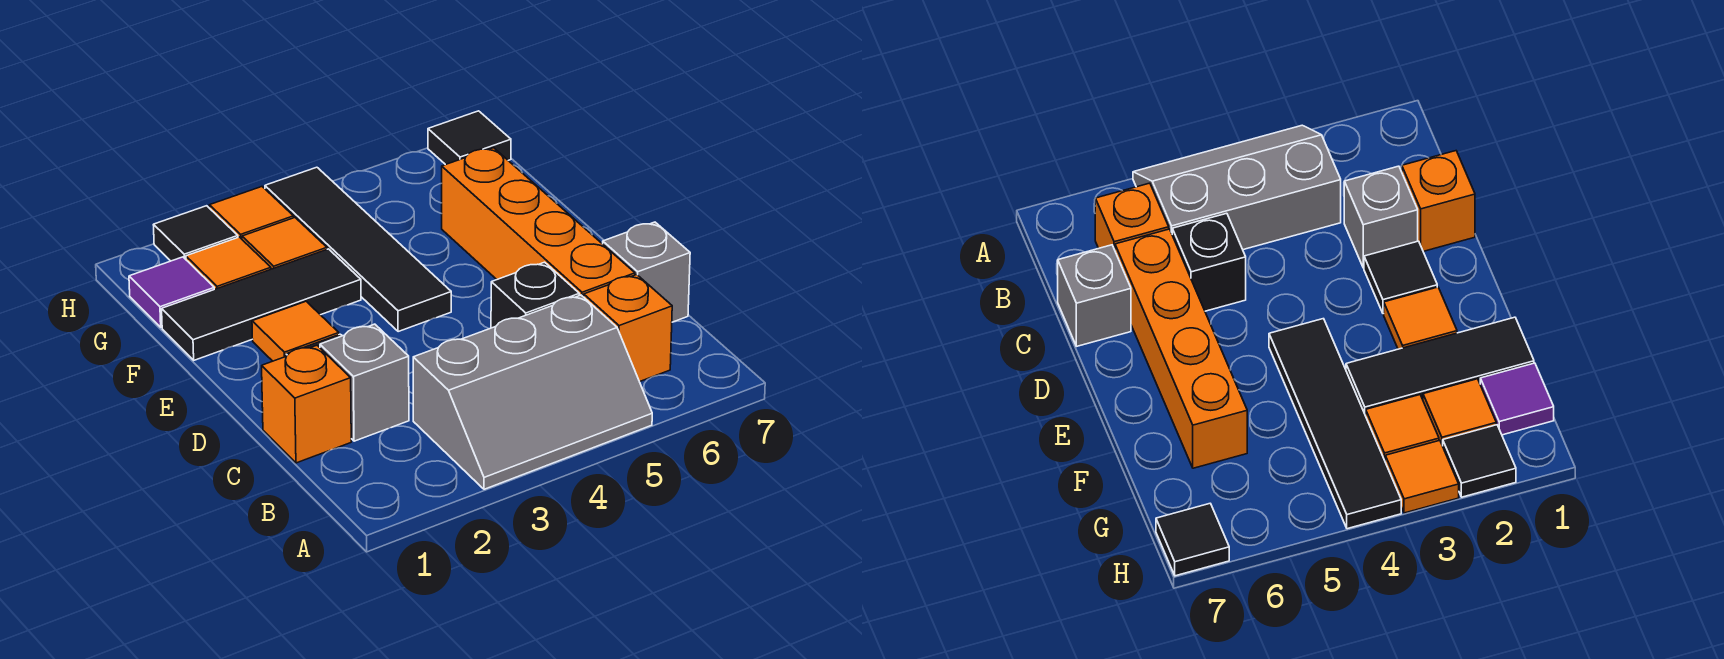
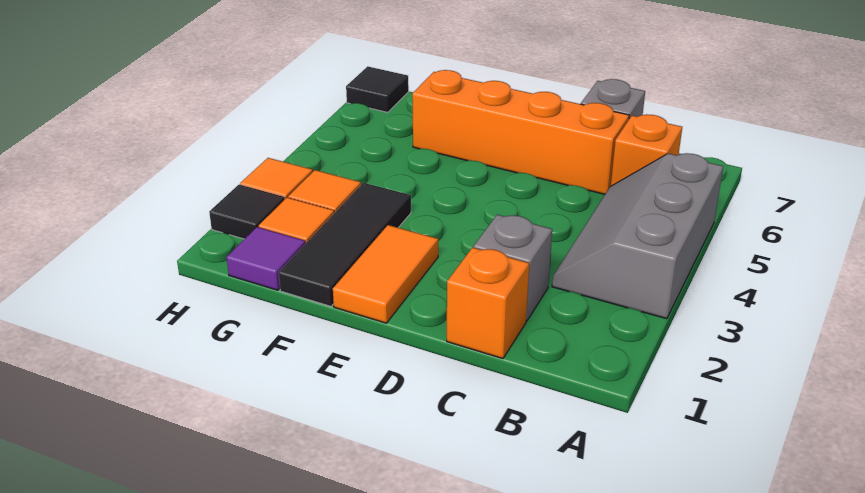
grey slope A3:B5 level 1 top B -> grey slope A3:B5 level 1 top A
black brick C5 level 1 -> none
black tile D2 level 1 -> none
orange tile E2 level 1 -> orange tile E1:E2 level 1
black tile E4:H4 level 1 -> none

